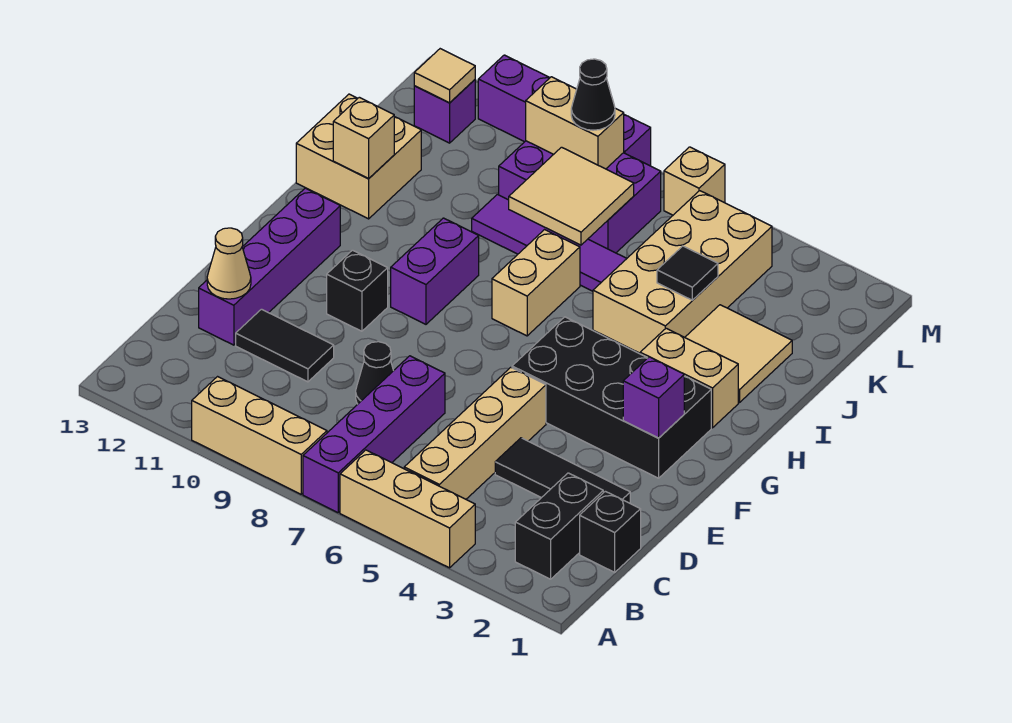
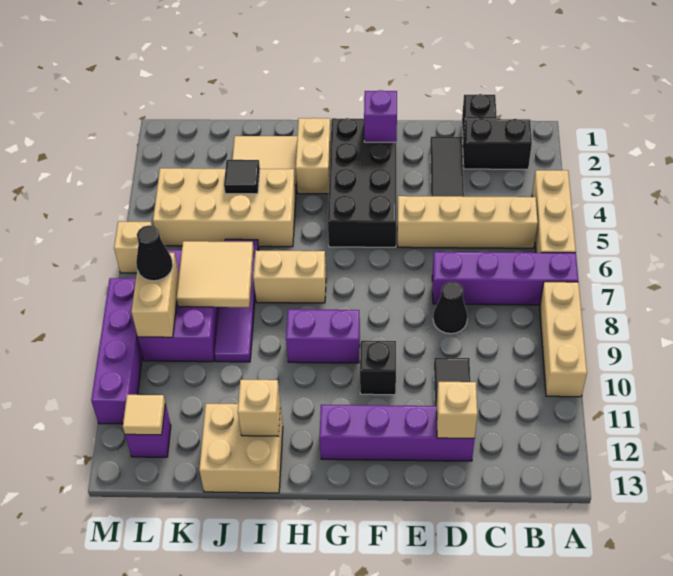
tan cone D12 level 2 -> tan brick D12 level 2

